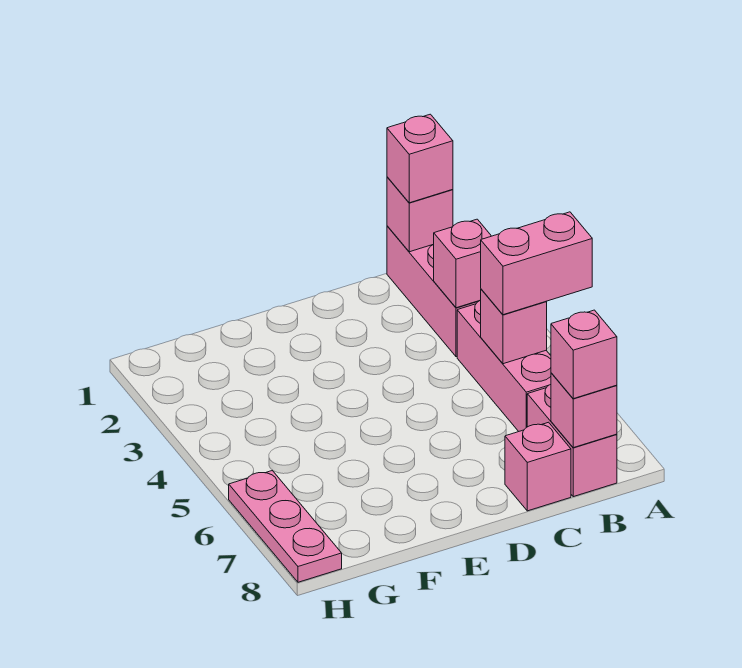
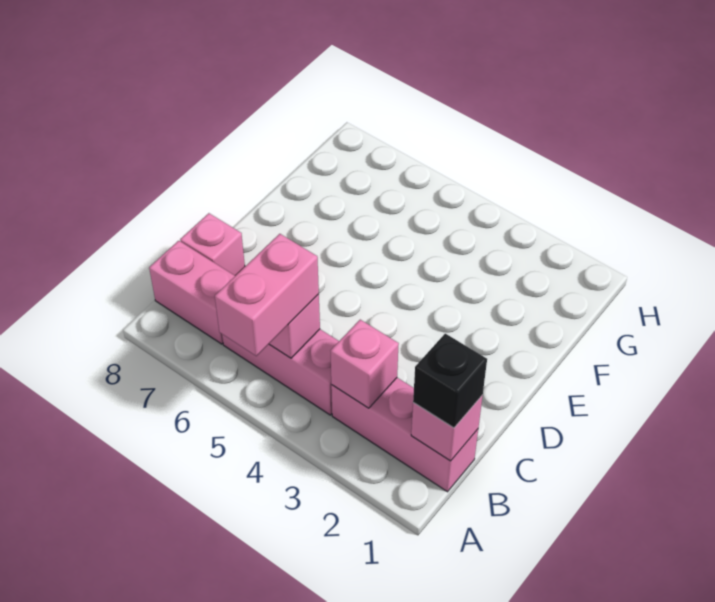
pink brick B1 level 3 -> black brick B1 level 3
pink brick B8 level 2 -> none
pink brick B8 level 3 -> none
pink plate H6:H8 level 1 -> none

